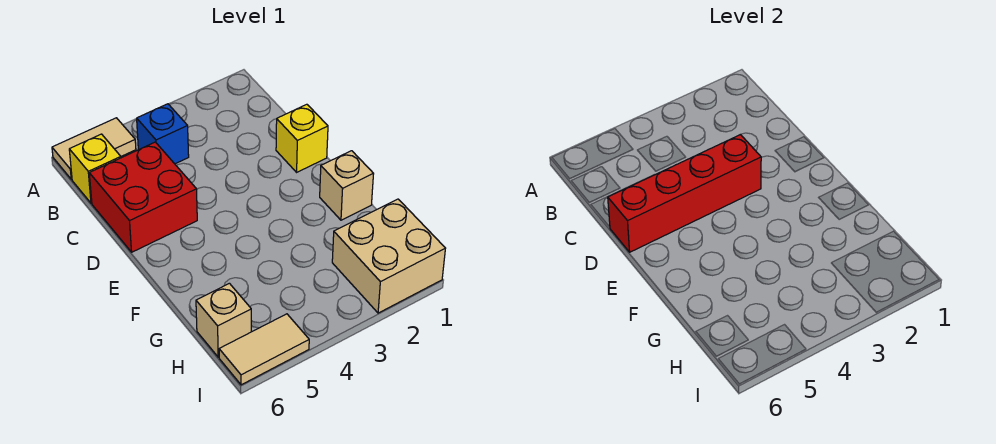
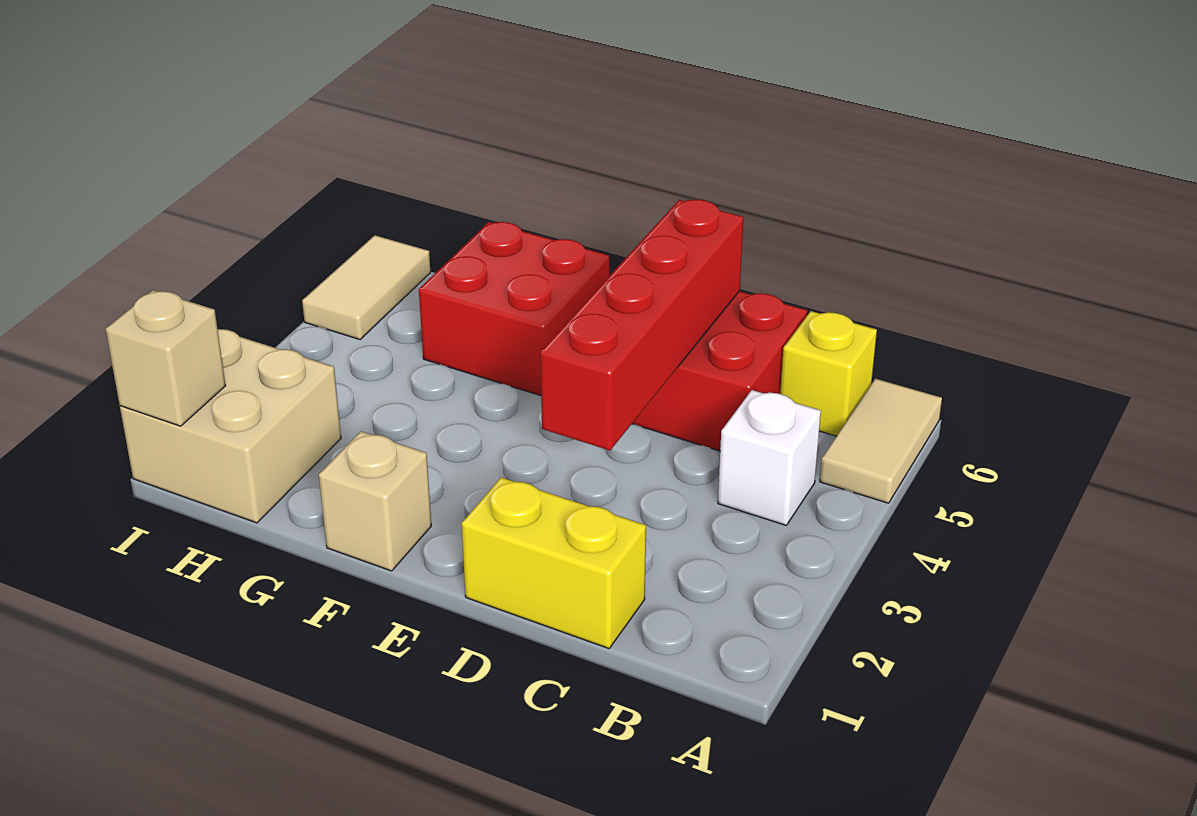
blue brick B4 level 1 -> white brick B4 level 1
yellow brick D1 level 1 -> yellow brick C1:D1 level 1
none -> red brick F5:G6 level 1
tan brick H6 level 1 -> tan brick I1 level 2

